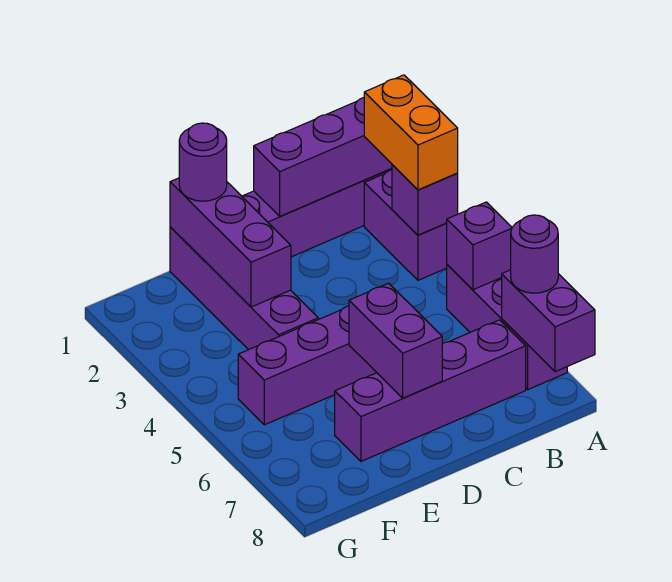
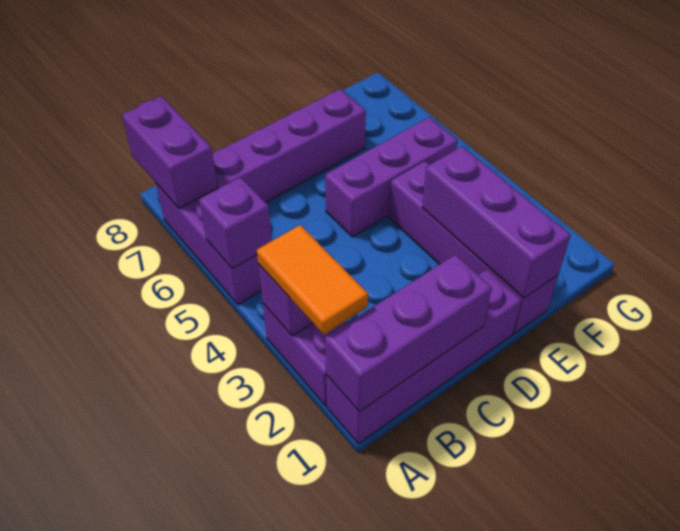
orange brick A2:A3 level 3 -> orange tile A2:A3 level 3
purple round brick A7 level 3 -> none
purple brick D6:D7 level 2 -> none
purple round brick E1 level 3 -> none

